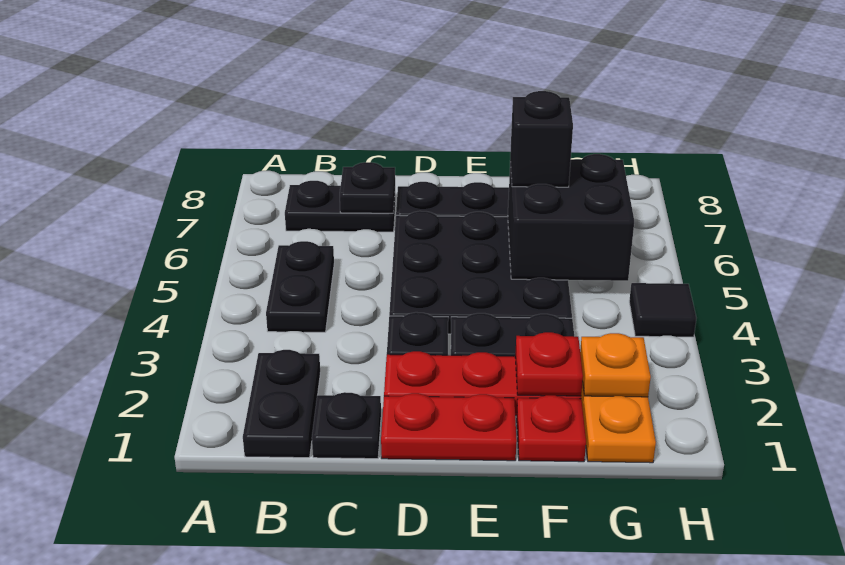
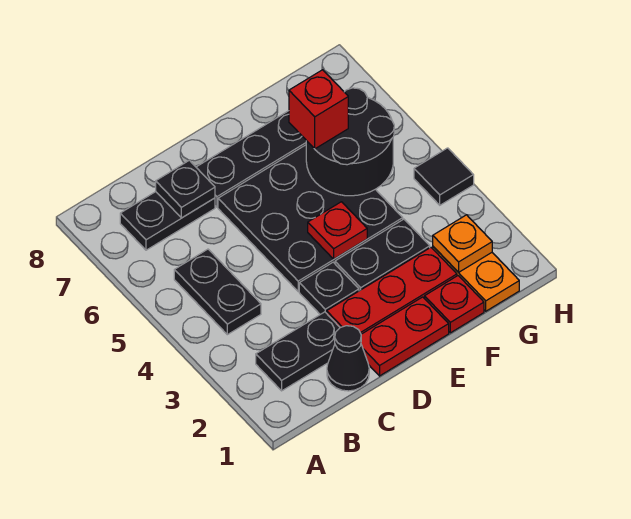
black plate B1:B2 level 1 -> black plate B2:C2 level 1
black plate C1 level 1 -> black cone C1 level 1
red plate F2 level 2 -> red plate E4 level 2
black brick F5:G6 level 2 -> black round brick F5:G6 level 2
black brick F6 level 3 -> red brick F6 level 3

